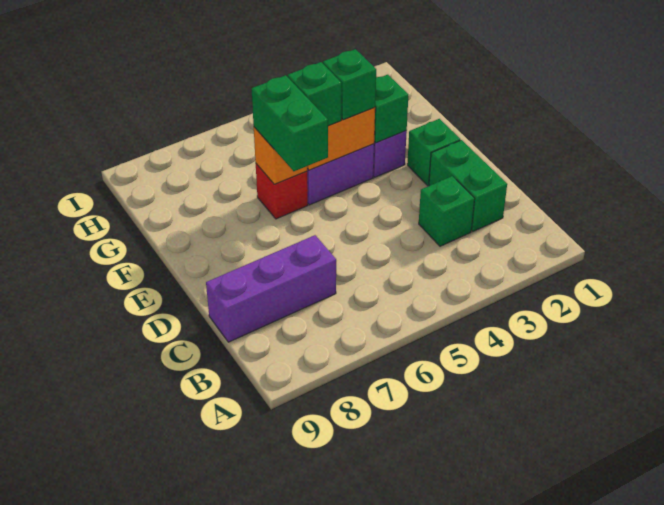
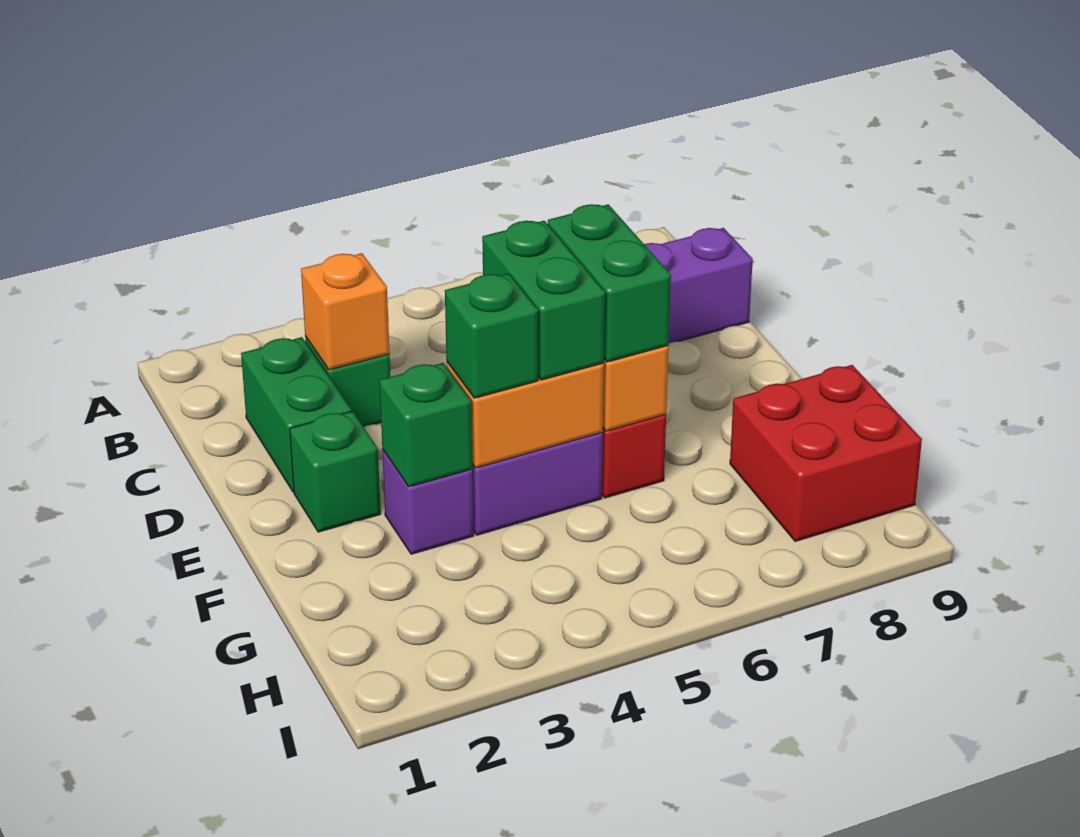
none -> orange brick C3 level 2
green brick F5 level 3 -> green brick E5:F5 level 3
none -> red brick G8:H9 level 1

